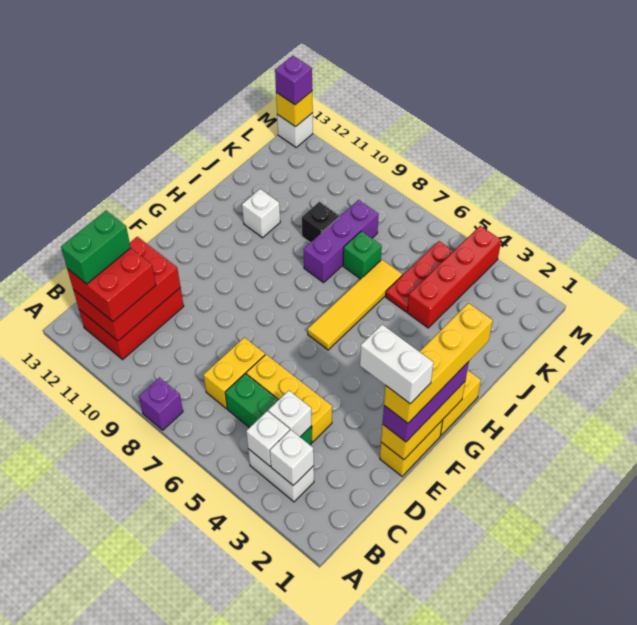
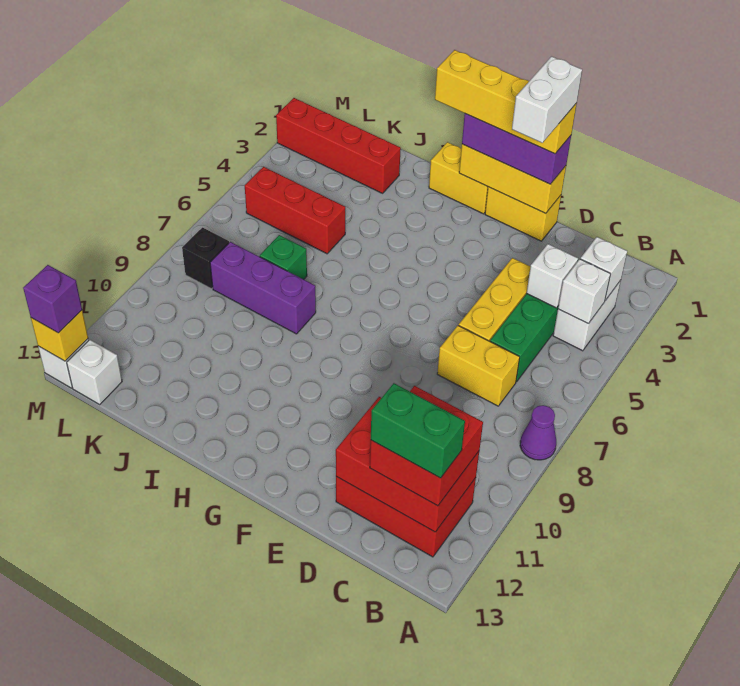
purple brick A8 level 1 -> purple cone A8 level 1
yellow tile G6:J6 level 1 -> none
white brick I11 level 1 -> white brick L13 level 1
red brick J4:M4 level 1 -> red brick J2:M2 level 1
red plate J5:L5 level 1 -> red brick J5:L5 level 1
black brick J9 level 1 -> black brick L8 level 1

